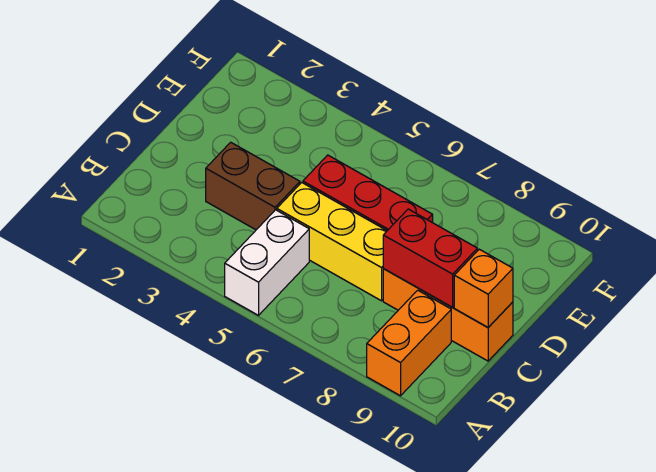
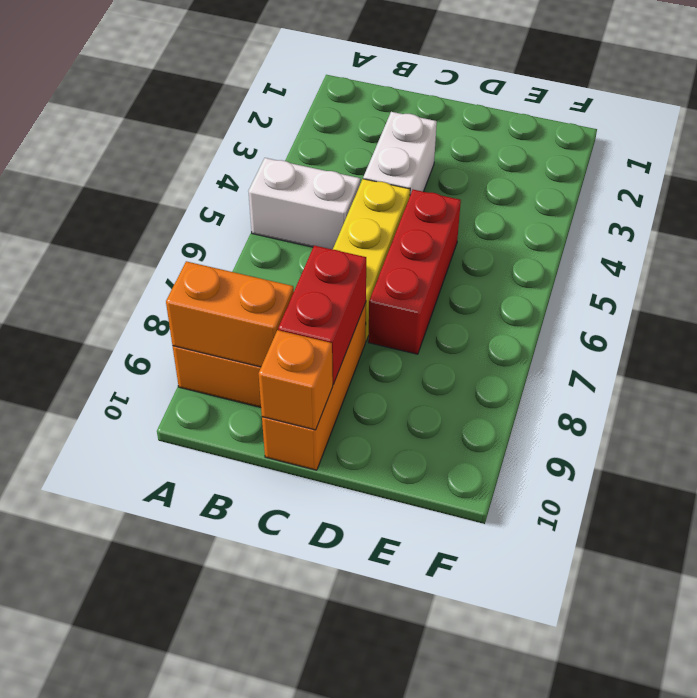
none -> orange brick A9:B9 level 2
brown brick C3:C4 level 1 -> white brick C3:C4 level 1

